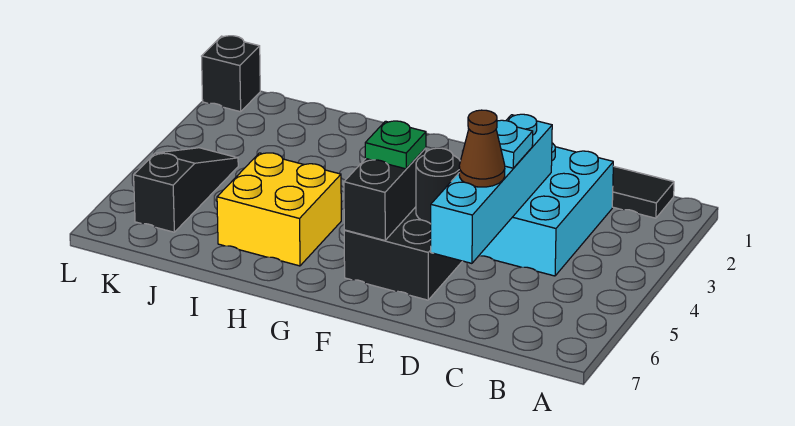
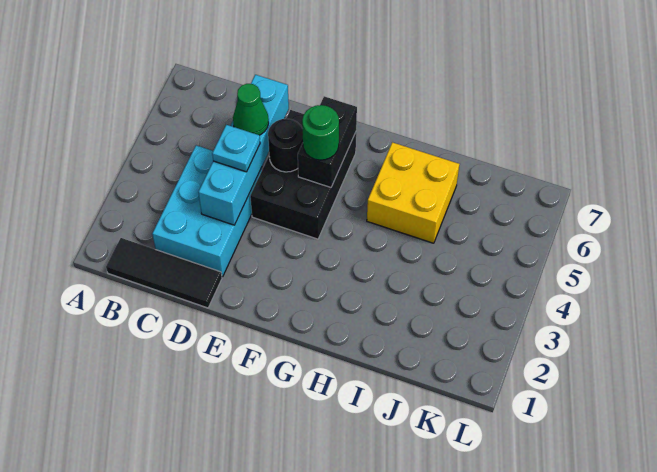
brown cone D5 level 3 -> green cone D5 level 3
green plate F5 level 3 -> green round brick F5 level 3
black slope K4:K6 level 1 top 6 -> none
black brick L1 level 1 -> none

